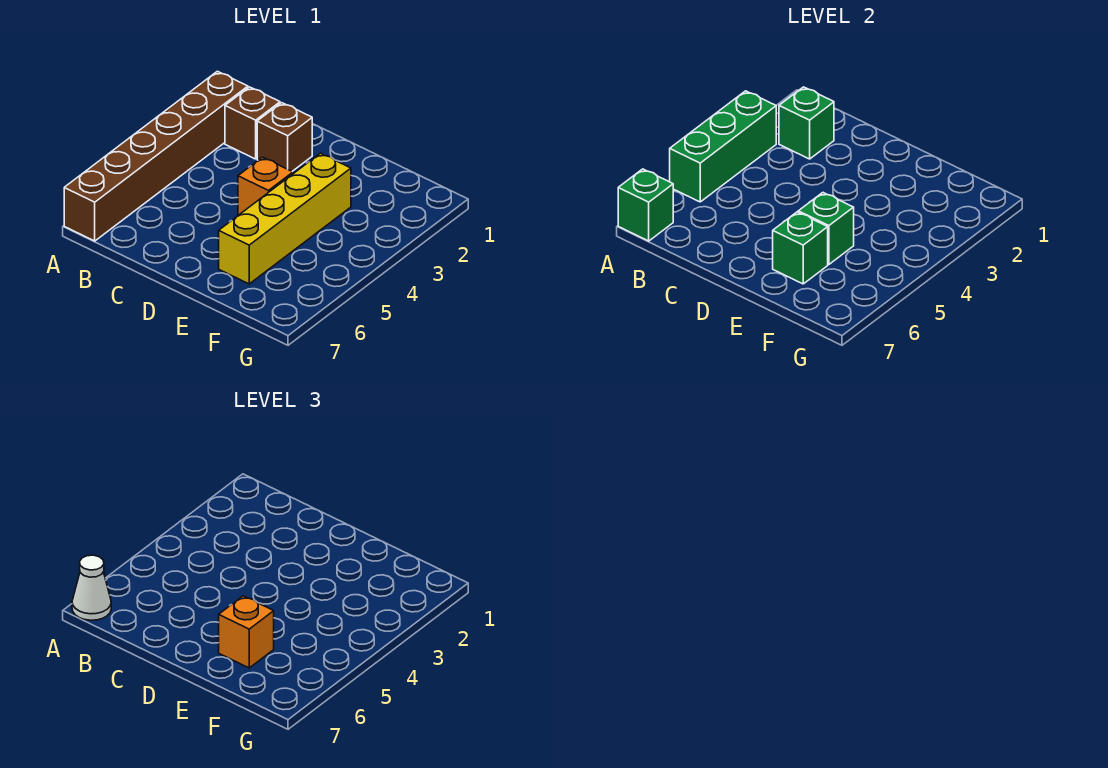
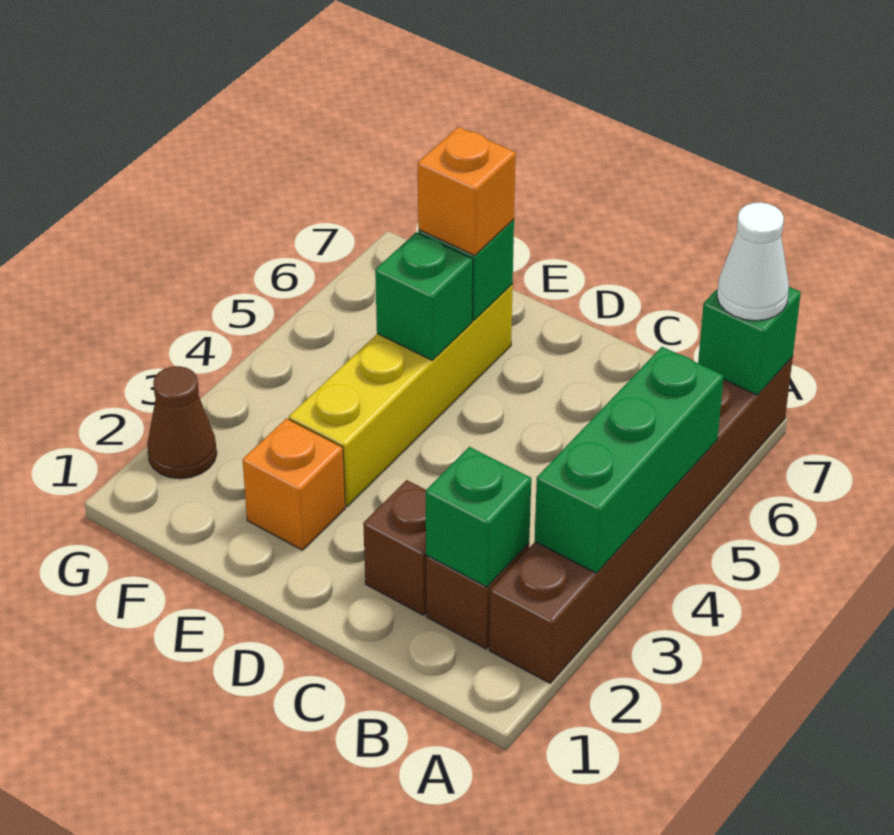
orange brick D4 level 1 -> orange brick E2 level 1
none -> brown cone G2 level 1

